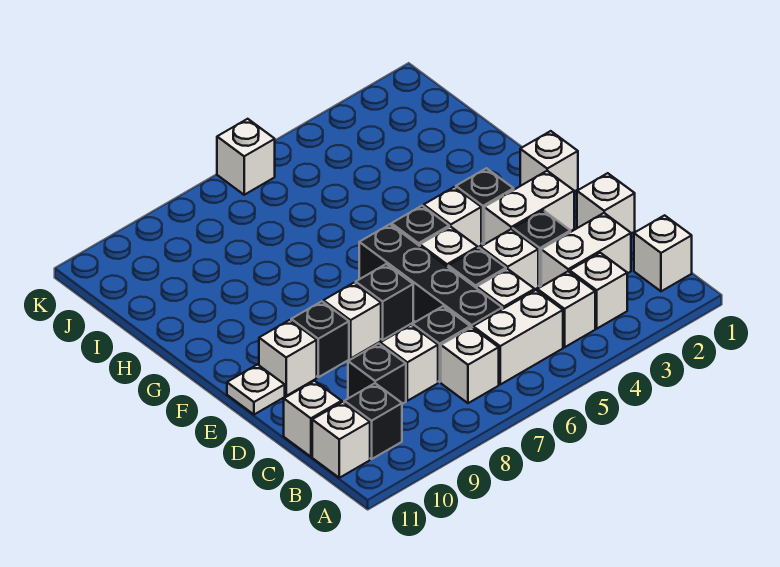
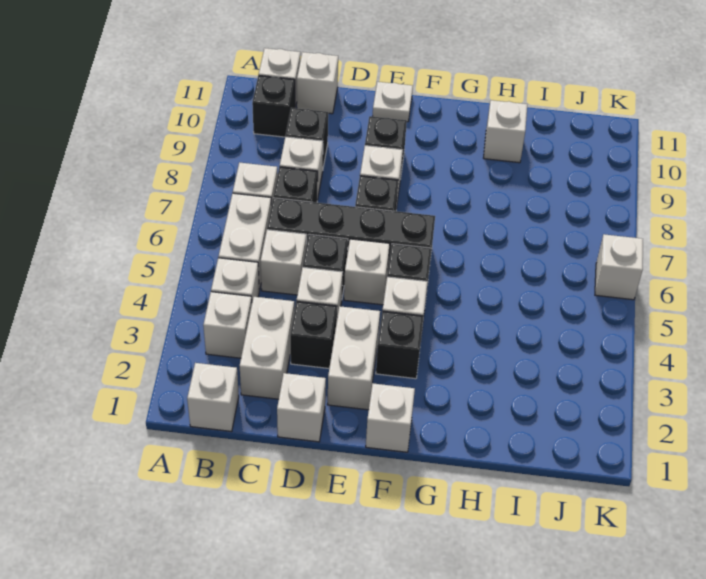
white brick E10 level 1 -> white brick H10 level 1

